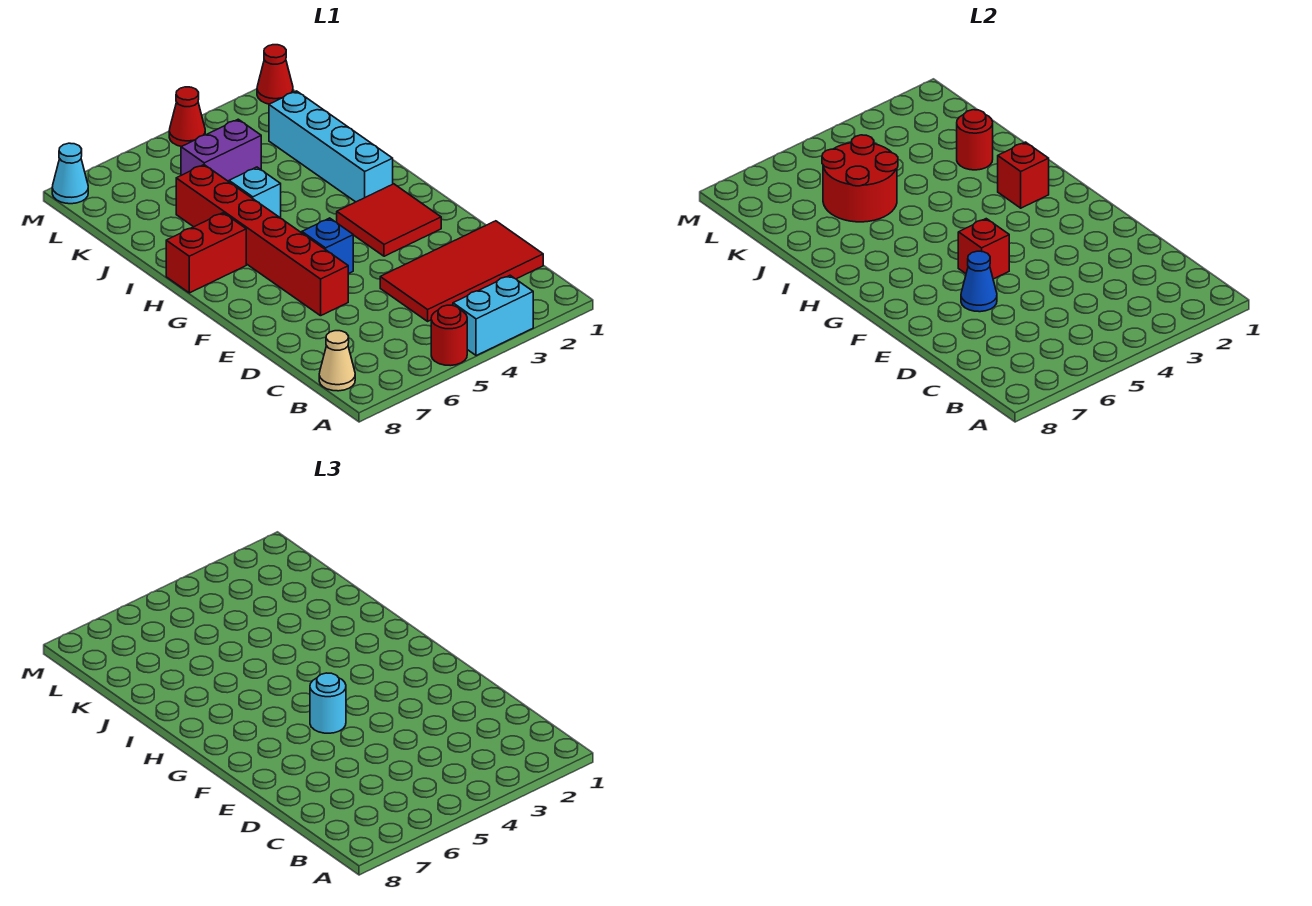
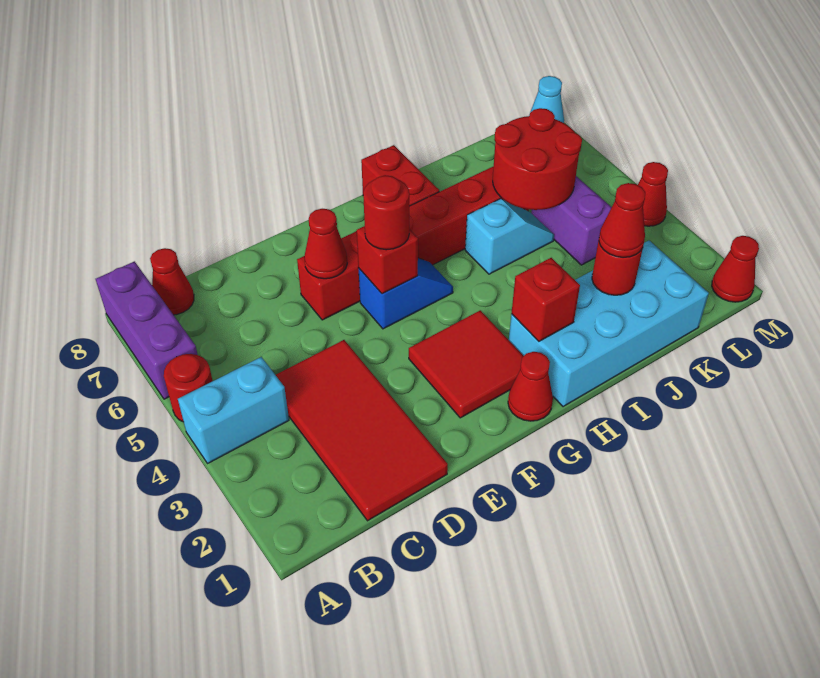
cyan brick A3:A4 level 1 -> cyan brick A4:B4 level 1
none -> purple brick A6:A8 level 1
tan cone B8 level 1 -> red cone B8 level 1
blue cone E6 level 2 -> red cone E6 level 2
cyan round brick F5 level 3 -> red round brick F5 level 3
none -> red cone G1 level 1
cyan brick H2:K2 level 1 -> cyan brick H1:K2 level 1
none -> red cone J2 level 3

